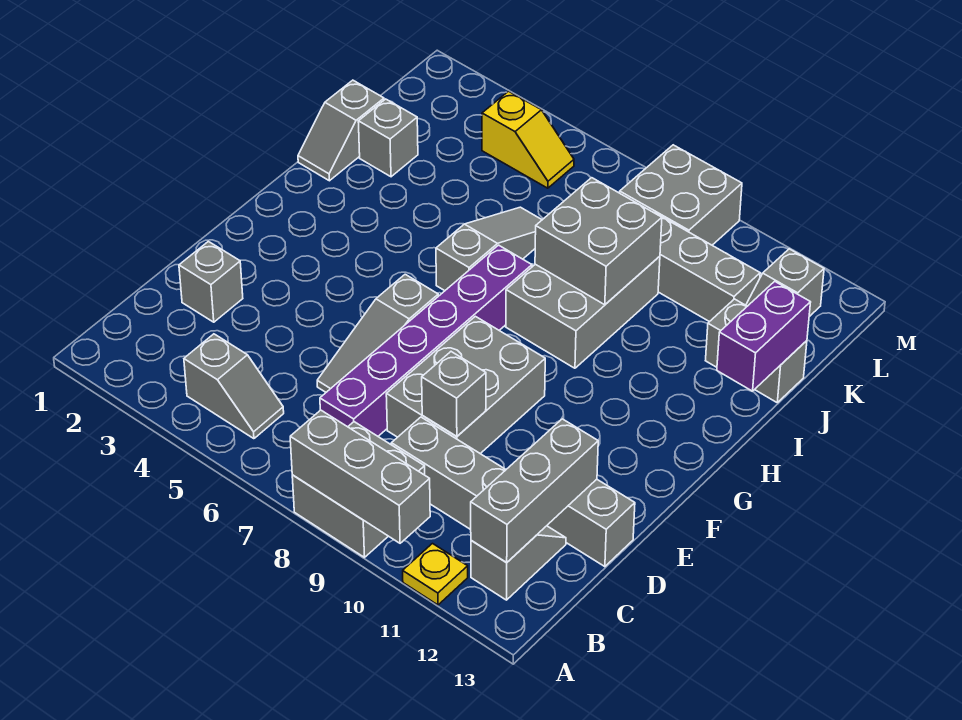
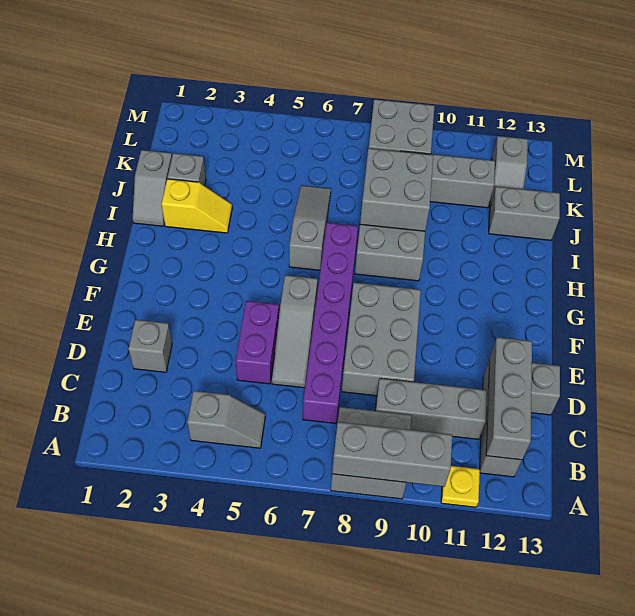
grey brick D9 level 2 -> none
purple brick I13:J13 level 2 -> purple brick D5:E5 level 1
yellow slope L4:L5 level 1 top 4 -> yellow slope I2:I3 level 1 top 2

